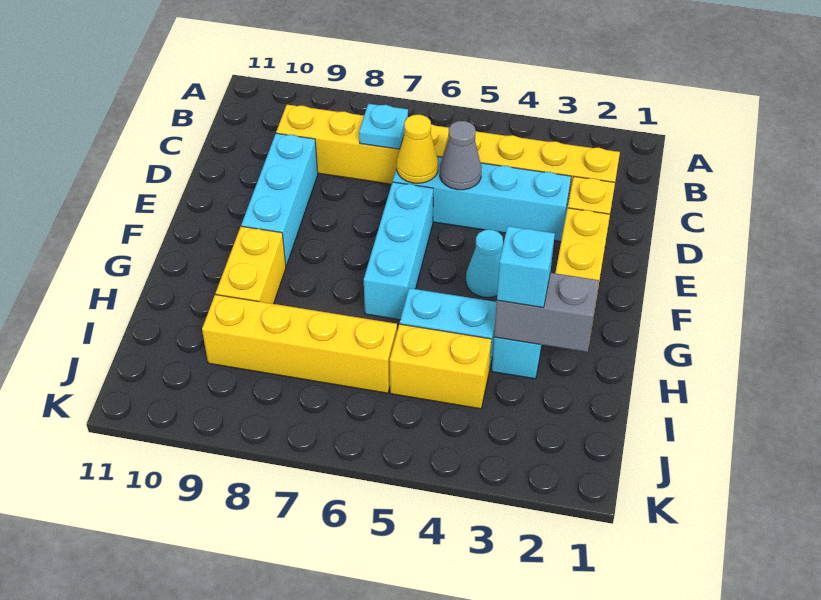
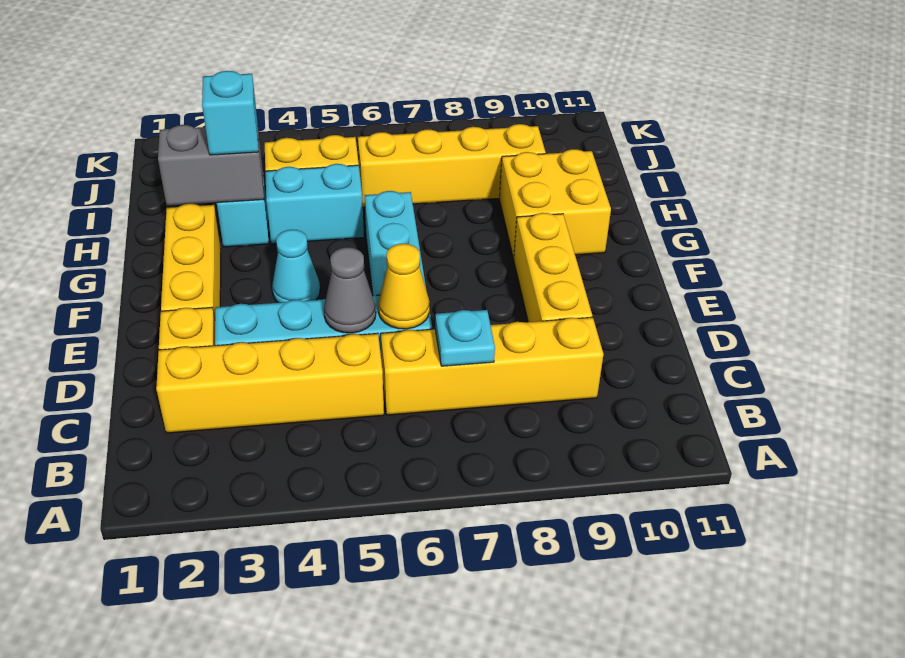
cyan brick D9:F9 level 1 -> yellow brick D9:F9 level 1
yellow brick G9:H9 level 1 -> yellow brick G9:H10 level 1

